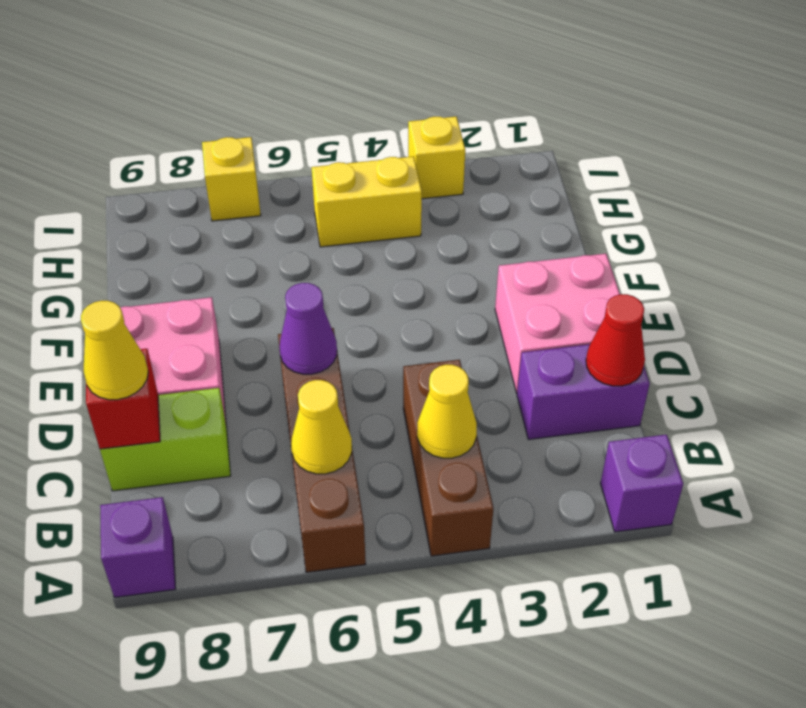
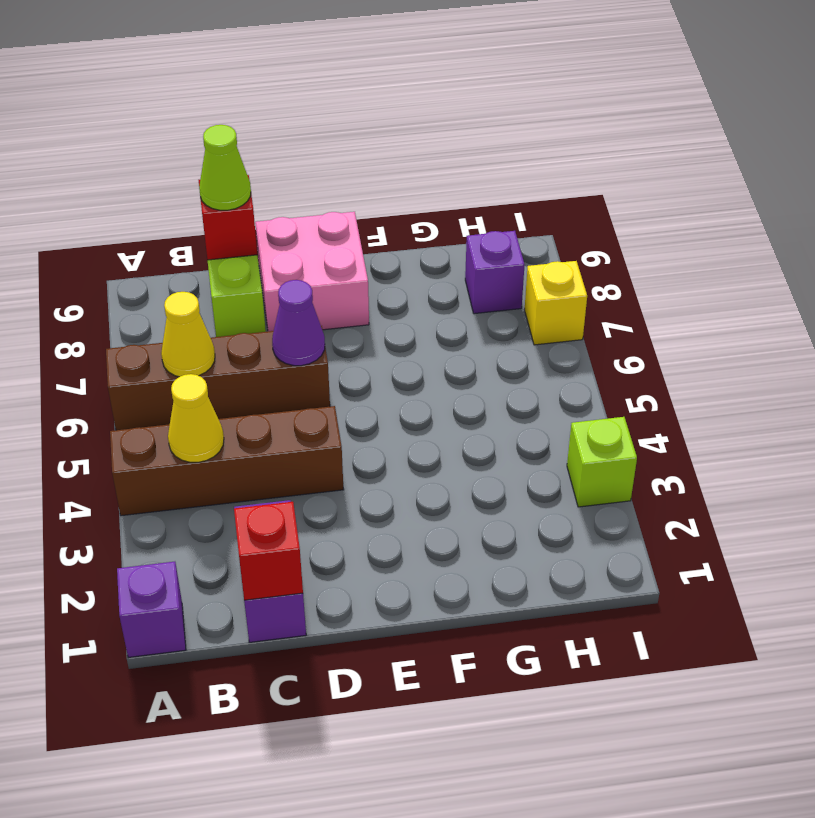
brown brick A4:C4 level 1 -> brown brick A4:D4 level 1
purple brick A9 level 1 -> purple brick H8 level 1
red cone C1 level 2 -> red brick C1 level 2
yellow cone C9 level 3 -> lime cone C9 level 3
pink brick D1:E2 level 1 -> none
yellow brick H4:H5 level 1 -> none
yellow brick I3 level 1 -> lime brick I3 level 1

